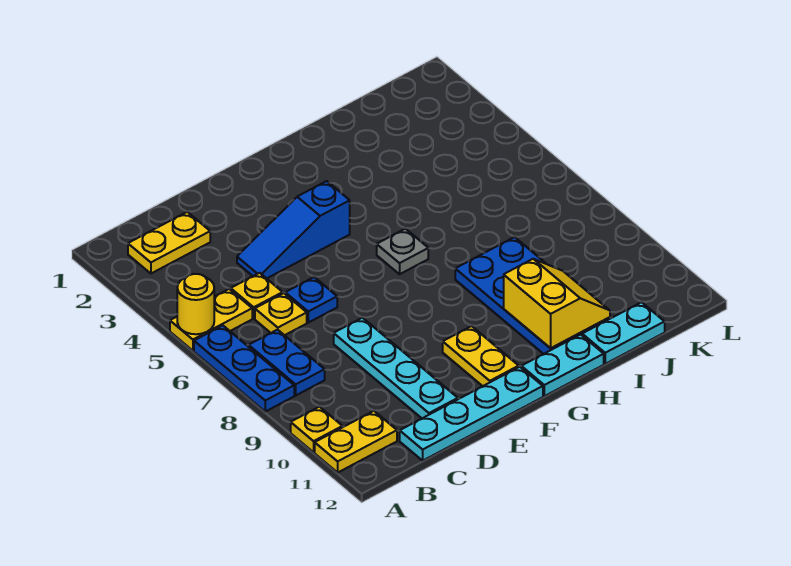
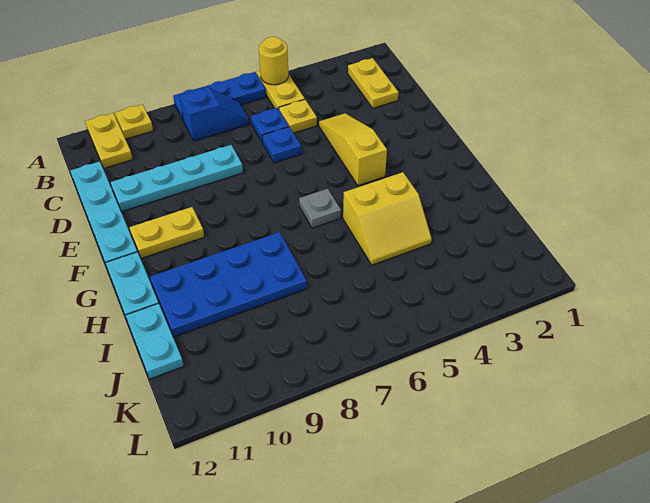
blue plate B7:B8 level 1 -> blue slope B7:B8 level 1 top 8
yellow plate C6 level 1 -> blue plate C6 level 1
blue slope D4:F4 level 1 top F -> yellow slope D4:F4 level 1 top F
yellow slope H10:I11 level 2 top H -> yellow slope H4:I5 level 1 top H

